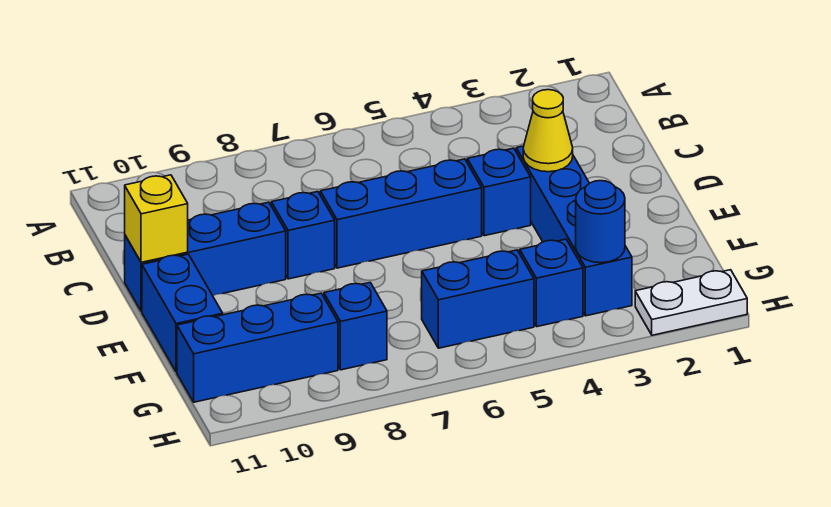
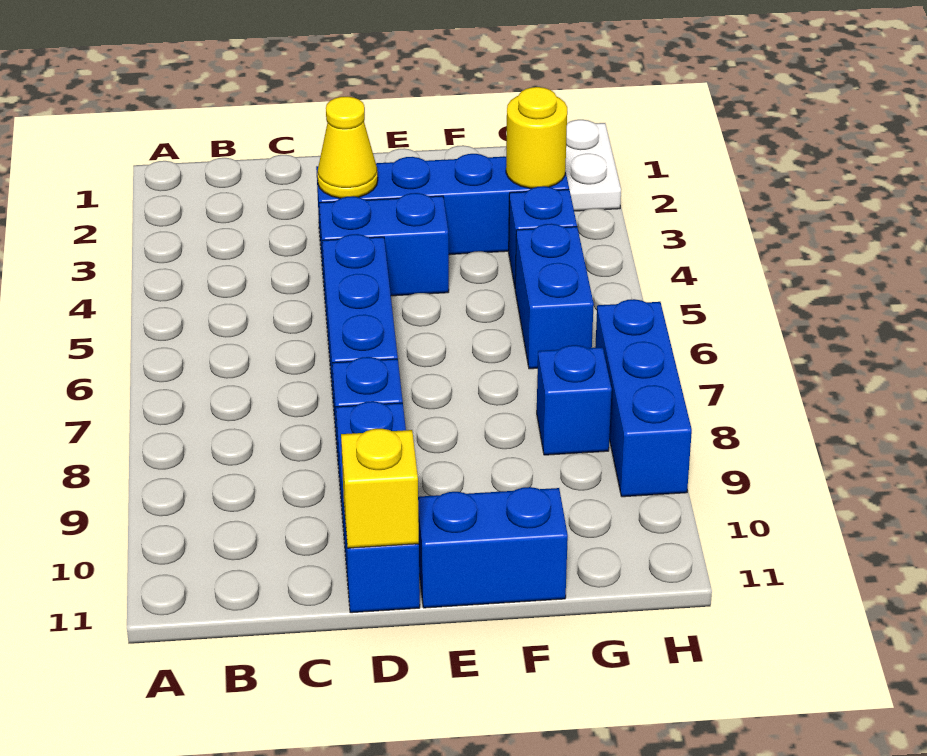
blue brick D4 level 1 -> blue brick D4:E4 level 1
blue round brick G3 level 2 -> yellow round brick G3 level 2
blue brick G9:G11 level 1 -> blue brick H7:H9 level 1

